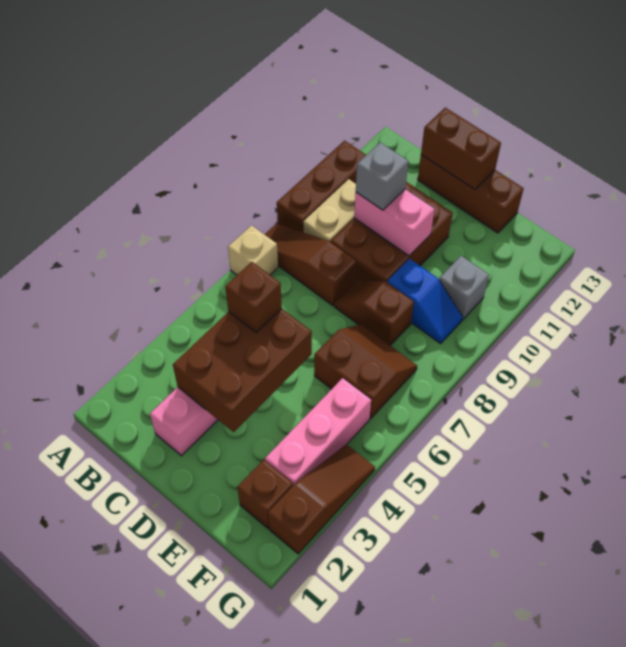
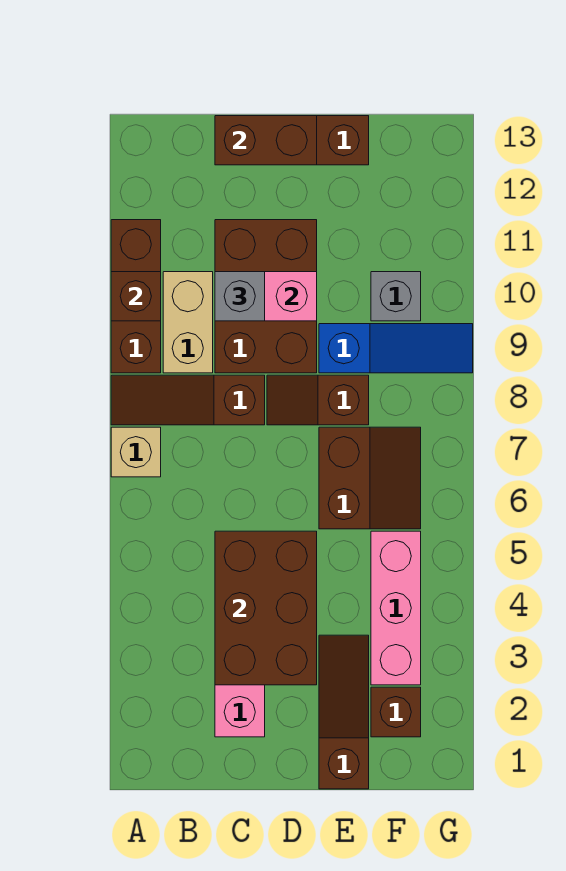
brown brick C5 level 3 -> brown brick A10 level 2
brown slope E6:F7 level 1 top 6 -> brown slope E6:F7 level 1 top E
blue slope E9:F9 level 1 top E -> blue slope E9:G9 level 1 top E
brown slope G2:G4 level 1 top 2 -> brown slope E1:E3 level 1 top 1

